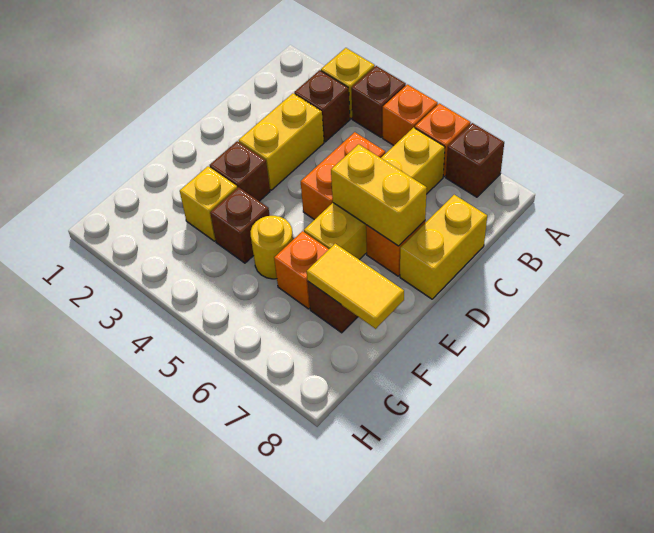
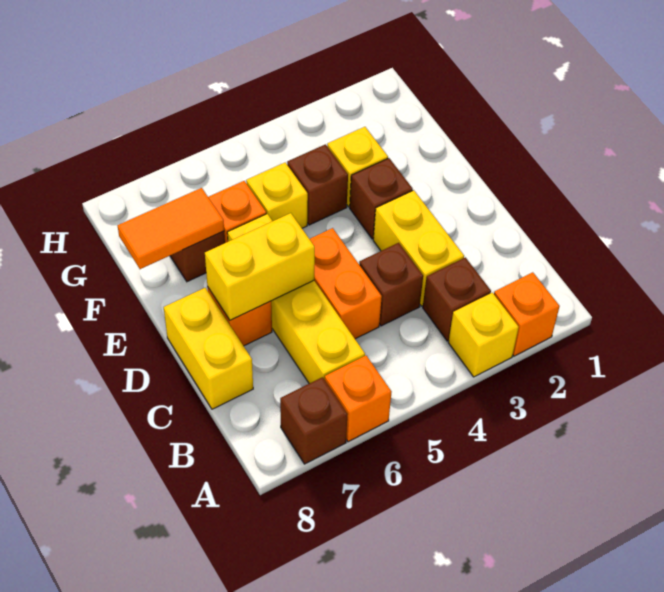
brown brick A4 level 1 -> brown brick C4 level 1
orange brick A5 level 1 -> orange brick A2 level 1
yellow round brick F5 level 1 -> yellow brick F5 level 1
yellow tile F7:F8 level 2 -> orange tile F7:F8 level 2

